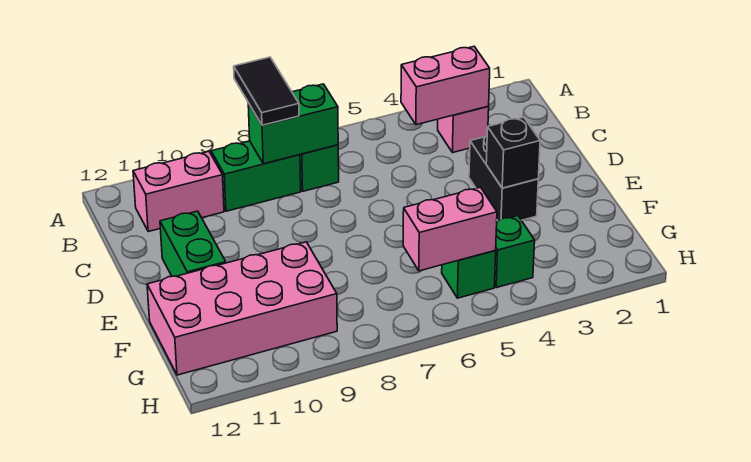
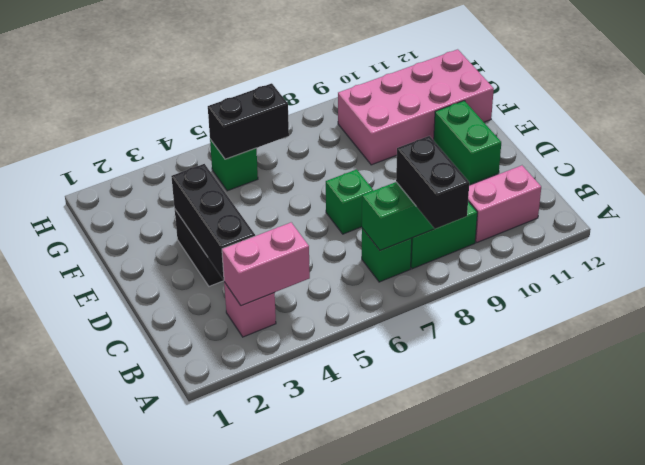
black tile A8:B8 level 3 -> black brick A8:B8 level 3
black brick E3 level 2 -> black brick C3:E3 level 2
green brick G4 level 1 -> green brick D7 level 1
pink brick G5:G6 level 2 -> black brick G5:G6 level 2

